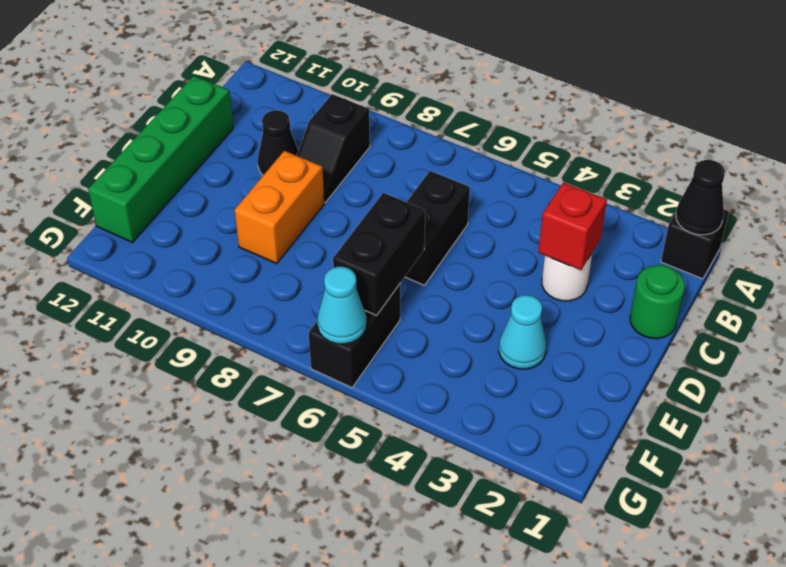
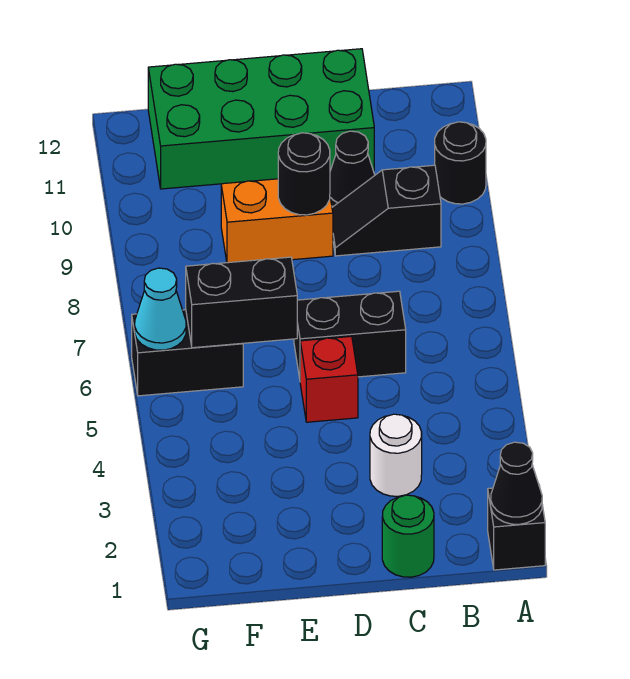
none -> black round brick A10 level 1
red brick C3 level 2 -> red brick D5 level 1
green brick C12:F12 level 1 -> green brick C11:F12 level 1
none -> black round brick D9 level 2
cyan cone E3 level 1 -> none

